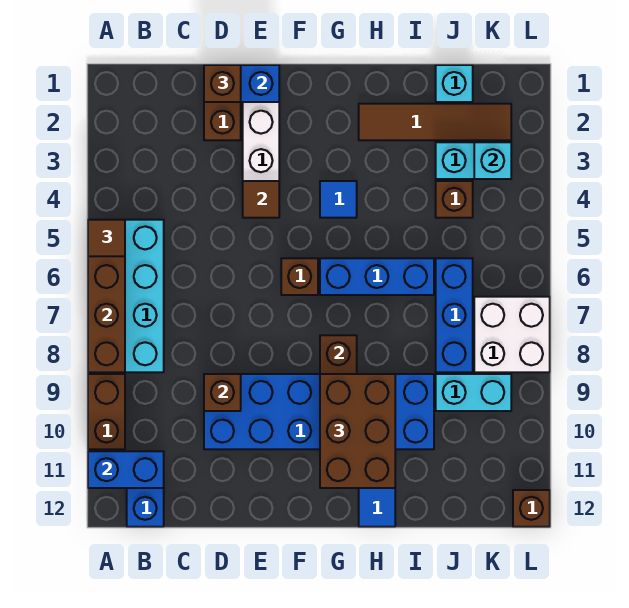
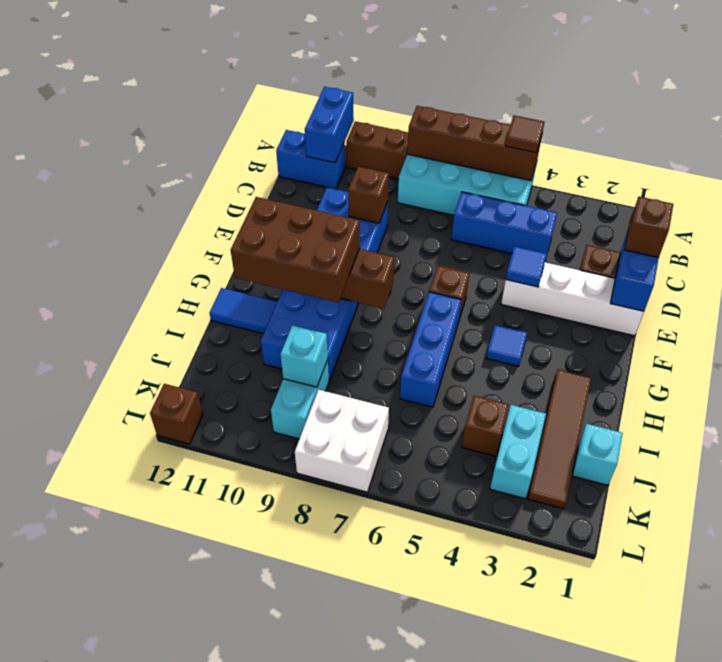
brown tile E4 level 2 -> blue tile E4 level 2
blue brick J6:J8 level 1 -> blue brick C4:C6 level 1
cyan brick K3 level 2 -> cyan brick J9 level 2

